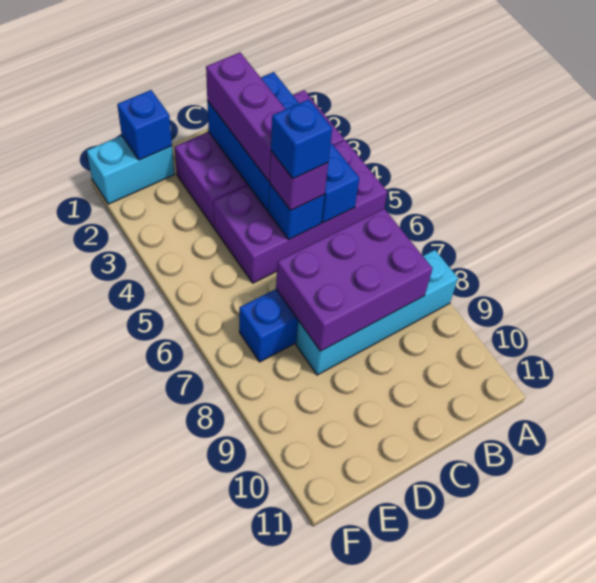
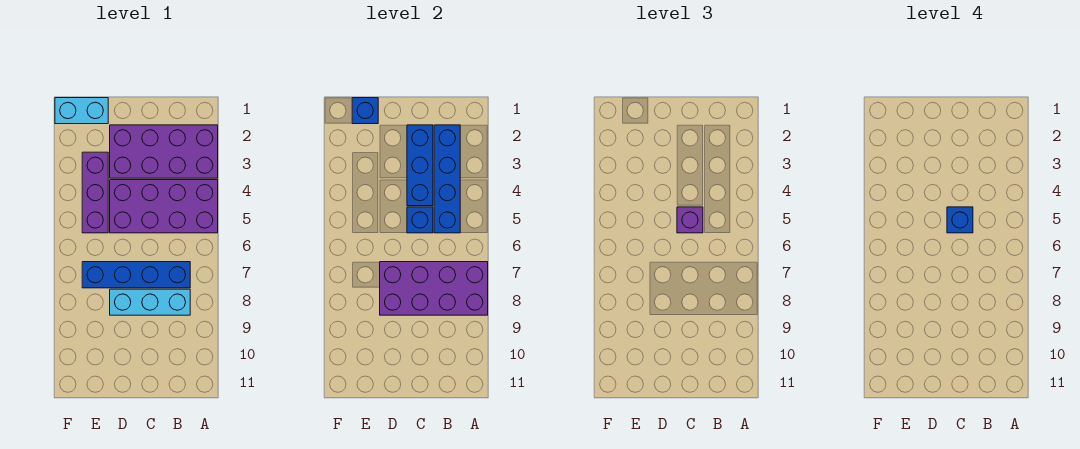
cyan brick A8:D8 level 1 -> cyan brick B8:D8 level 1
purple brick B7:D8 level 2 -> purple brick A7:D8 level 2
purple brick C2:C4 level 3 -> purple brick E3:E5 level 1

